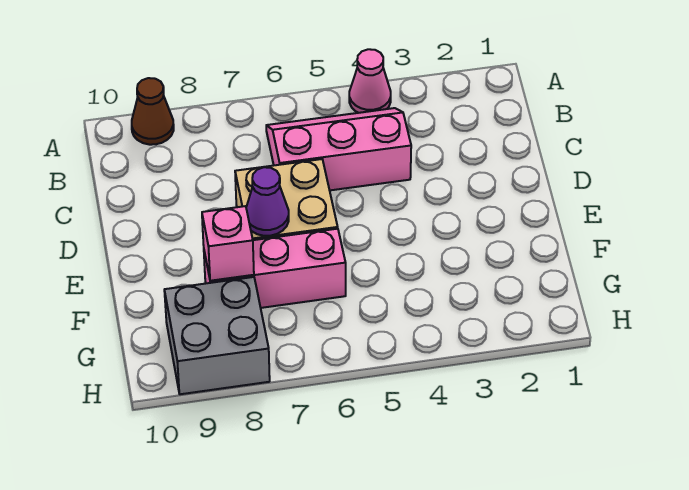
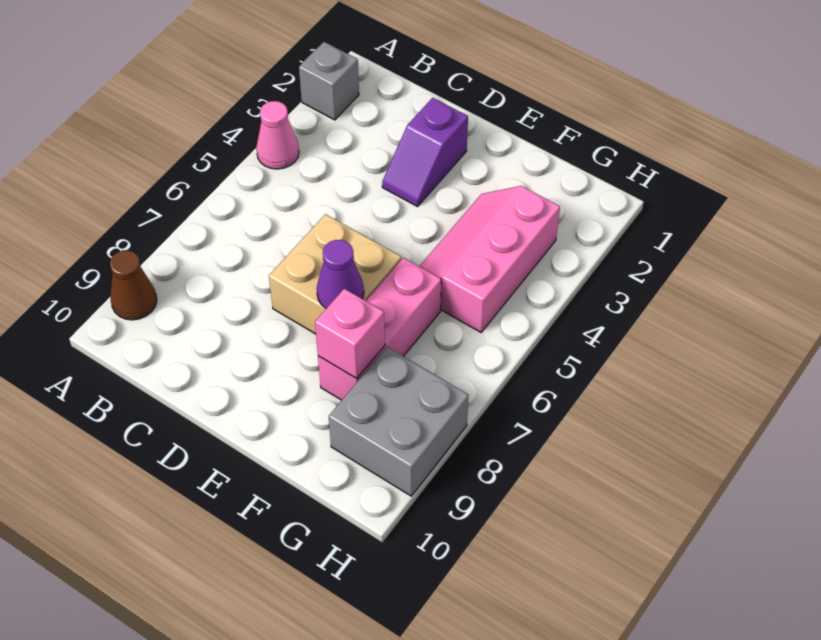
none -> grey brick A2 level 1
pink slope B4:C6 level 1 top C -> pink slope F3:G5 level 1 top G
none -> purple slope D2:D3 level 1 top 2

